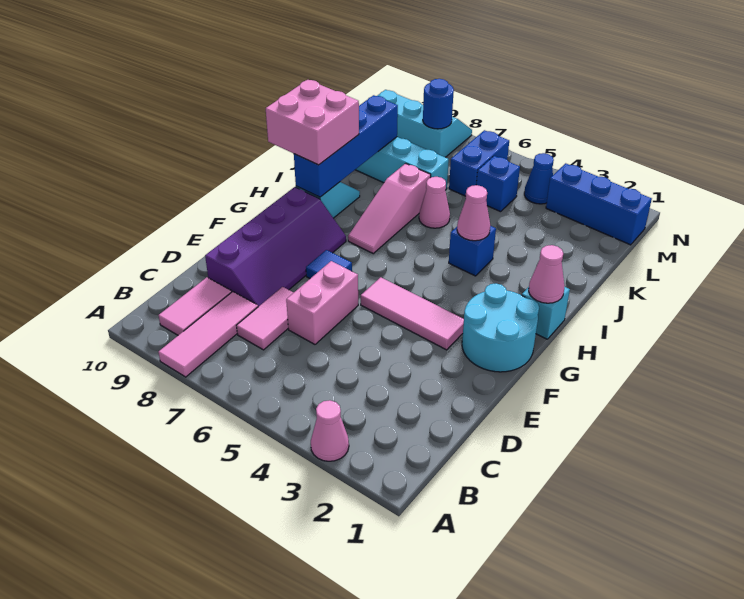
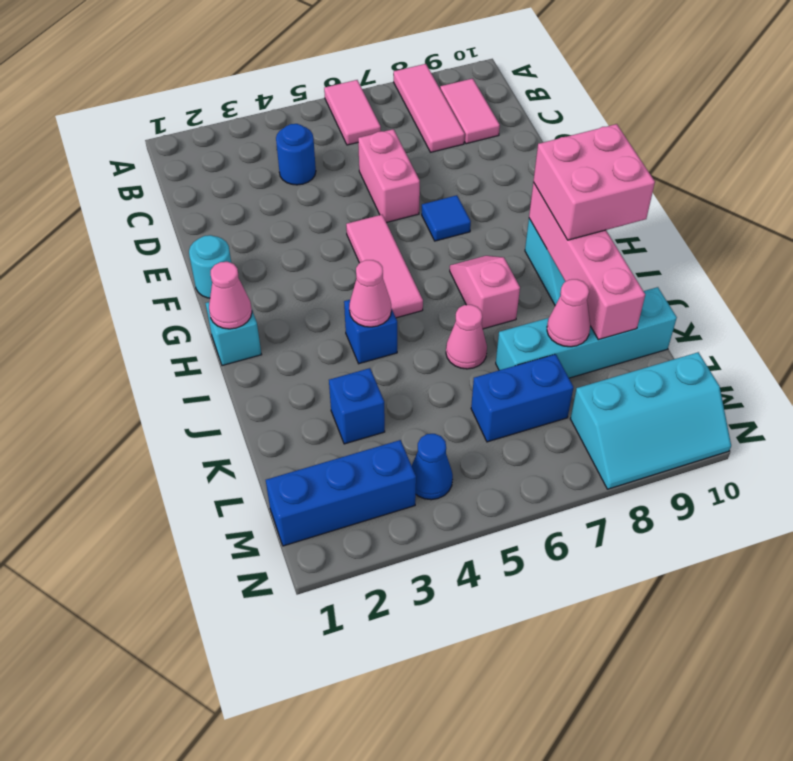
pink cone A3 level 1 -> pink cone K8 level 2
pink tile C7:D7 level 1 -> pink tile A6:B6 level 1
purple slope D8:G9 level 1 top 9 -> none
cyan round brick F1:G2 level 1 -> cyan round brick F1 level 1
pink tile F3:F5 level 1 -> pink tile F5:H5 level 1
pink slope H7:J7 level 1 top J -> pink slope H7:I7 level 1 top I
blue brick H9:K9 level 2 -> pink brick H9:K9 level 2
blue brick L5 level 1 -> blue brick K3 level 1
blue brick L6:M6 level 1 -> blue brick L6:L7 level 1
blue round brick M8 level 2 -> blue round brick C4 level 1

